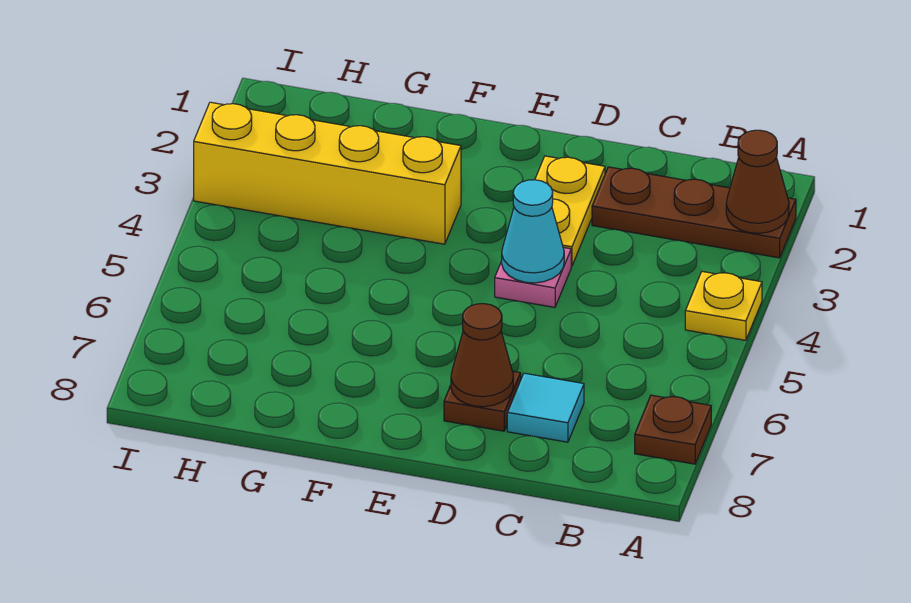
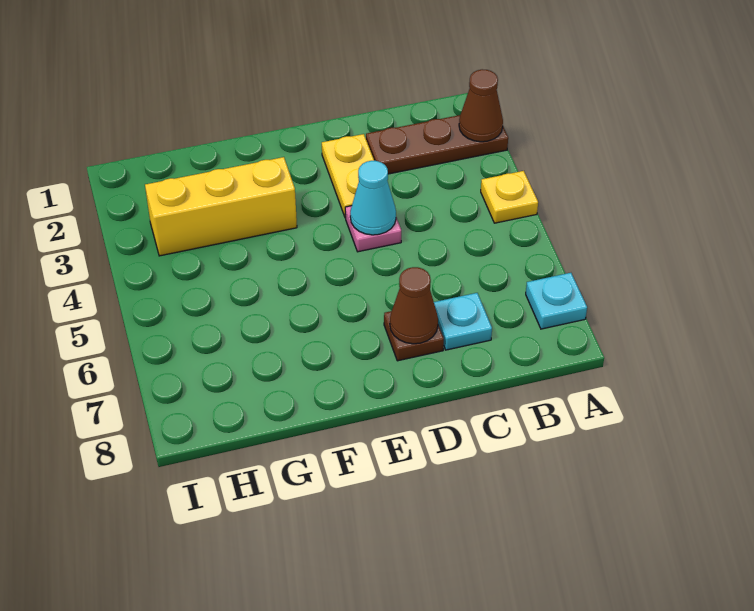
brown plate A7 level 1 -> cyan plate A7 level 1
cyan tile C7 level 1 -> cyan plate C7 level 1
yellow brick F3:I3 level 1 -> yellow brick F3:H3 level 1

